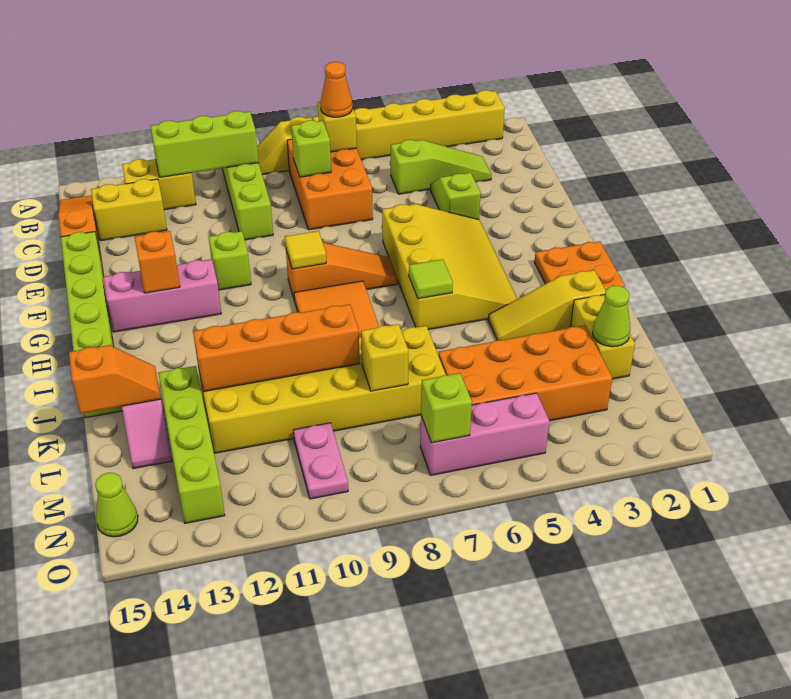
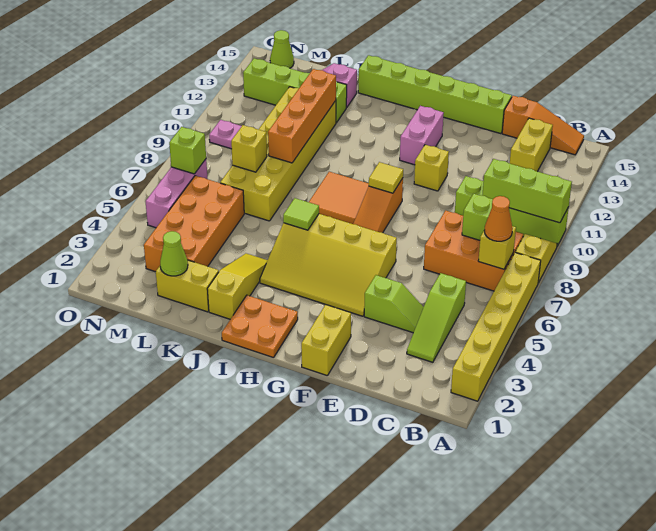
lime brick B10:B12 level 2 -> lime brick A10:C10 level 2
yellow brick B12:B13 level 1 -> yellow brick F1:F2 level 1
lime brick F11 level 1 -> yellow brick F11 level 1
pink brick G12:G14 level 1 -> pink brick G12:G13 level 1
orange brick G13 level 2 -> none
orange slope K14:K15 level 2 top 15 -> none

